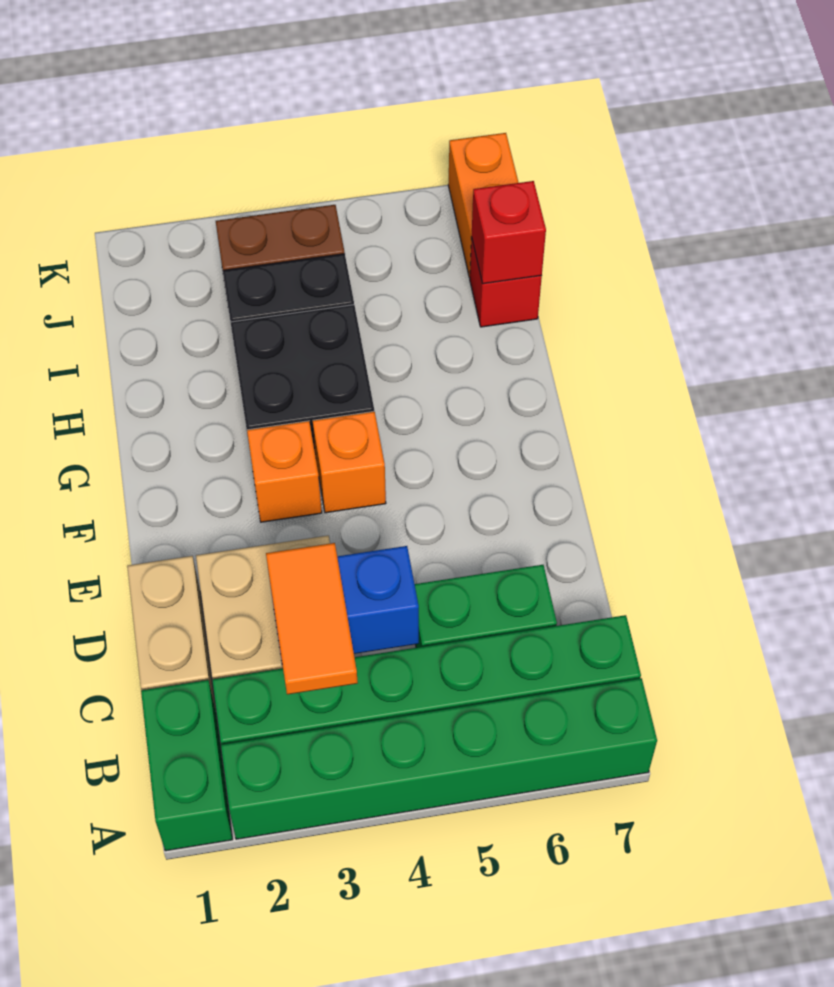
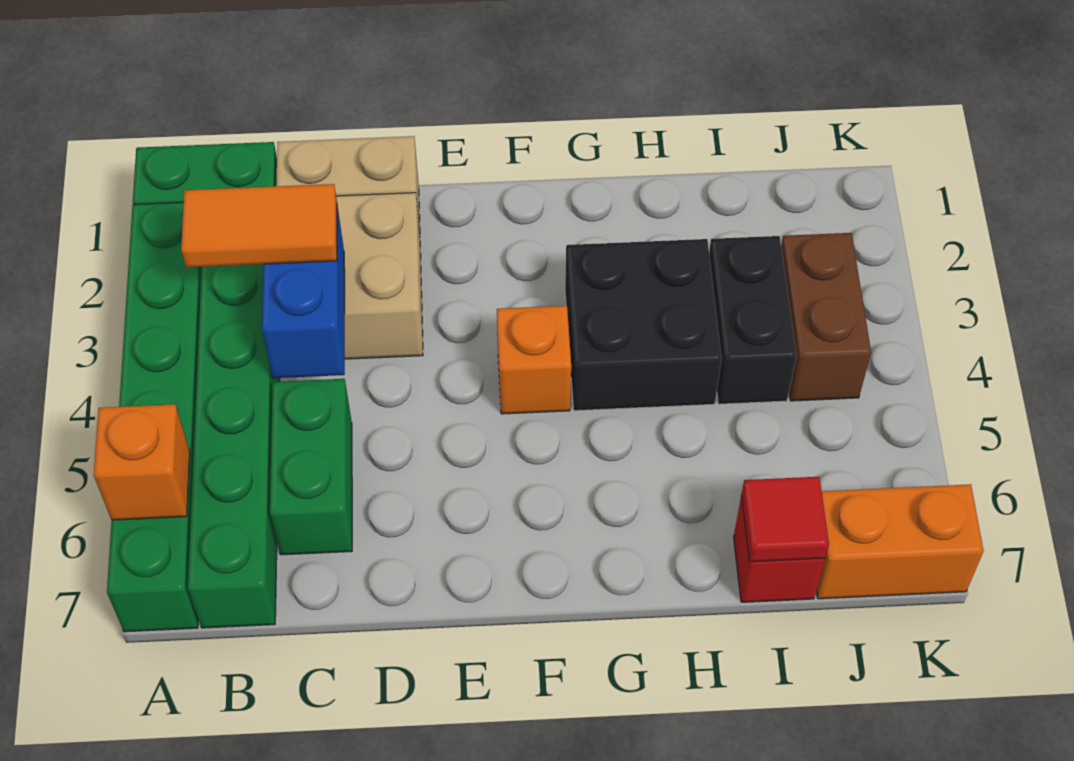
orange brick F3 level 1 -> orange brick A6 level 2
red brick I7 level 2 -> red tile I7 level 2

